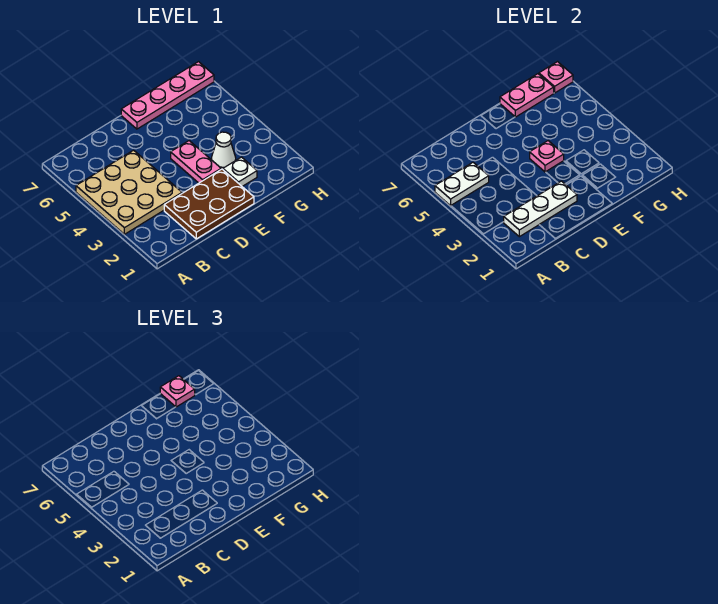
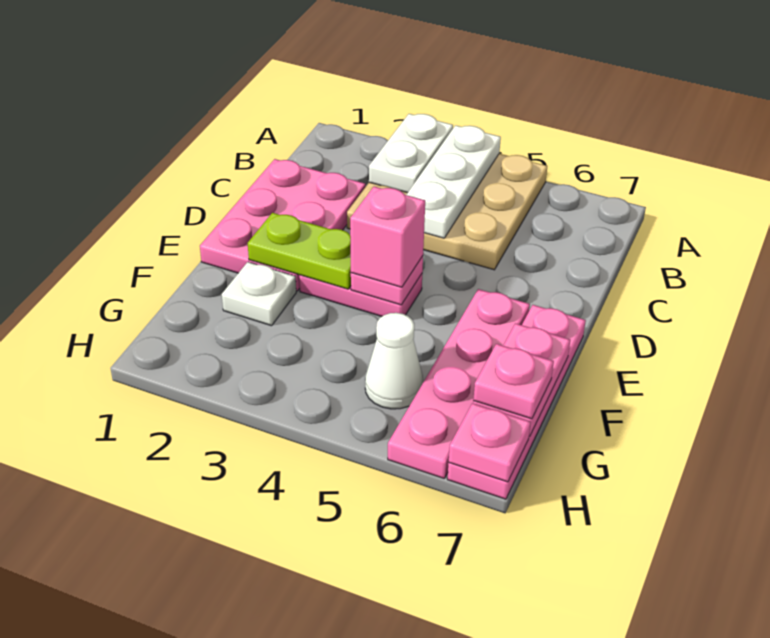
white plate A5:B5 level 2 -> white plate A3:B3 level 2
white plate B2:D2 level 2 -> white plate A4:C4 level 2
brown plate C1:E2 level 1 -> pink plate C1:E2 level 1
none -> lime plate E2:E3 level 2
none -> pink brick E4 level 3
none -> pink plate E6:H6 level 1
white cone F3 level 1 -> white cone G5 level 1

